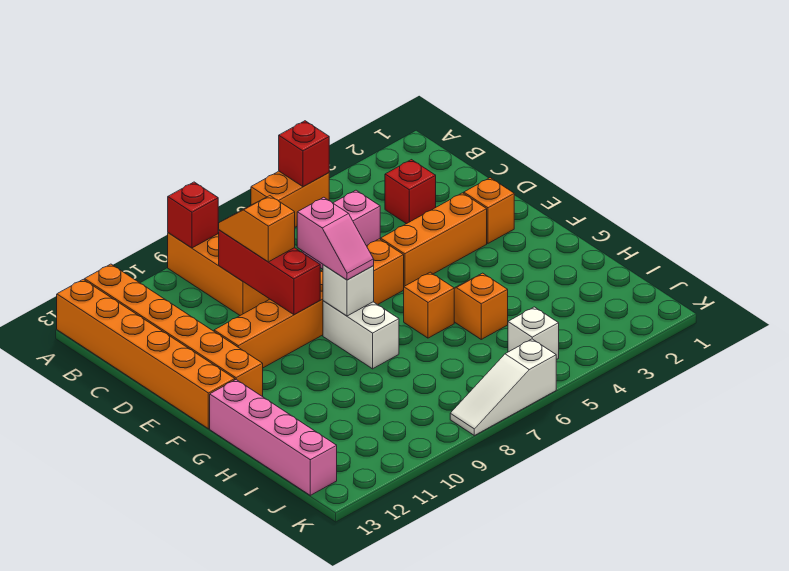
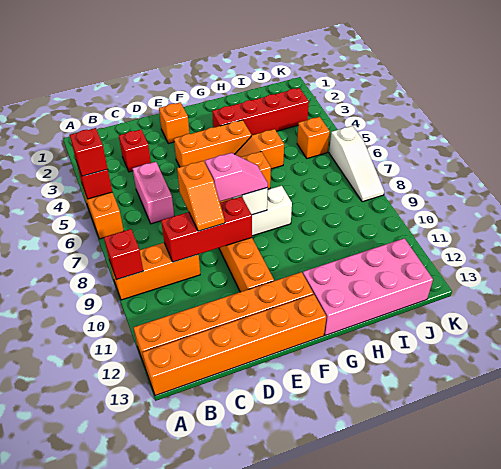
none -> red brick A5 level 3
orange slope C9:D9 level 3 top D -> orange slope D8:D9 level 3 top 8
orange brick E3:E5 level 1 -> orange brick E4:G4 level 1
none -> red brick G3:J3 level 1
pink brick G13:J13 level 1 -> pink brick G12:J13 level 1
white brick J5 level 1 -> orange brick J5 level 1

